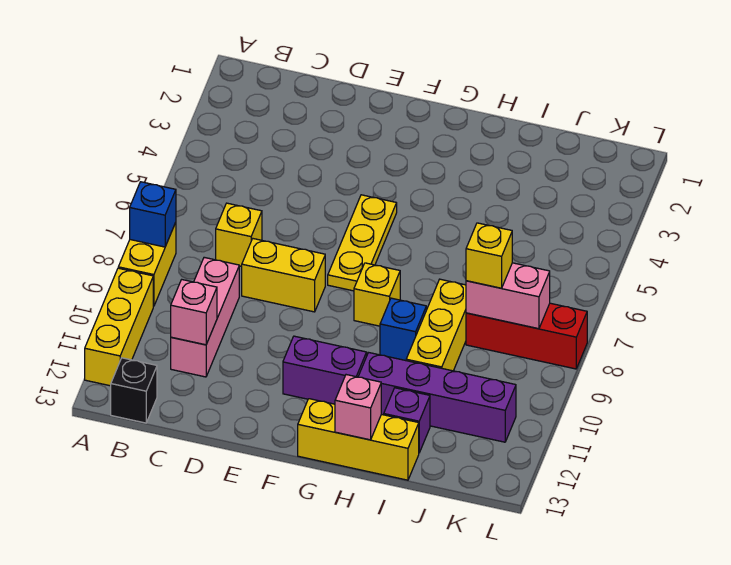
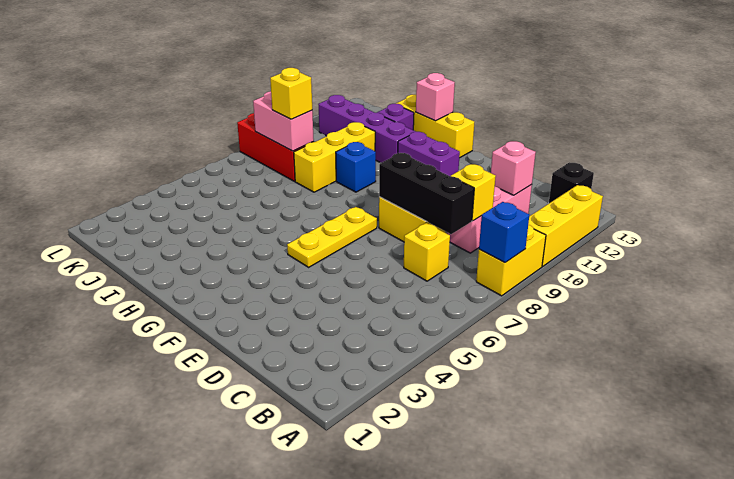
none -> black brick C8:E8 level 2
yellow brick G8 level 1 -> yellow brick C9 level 2

